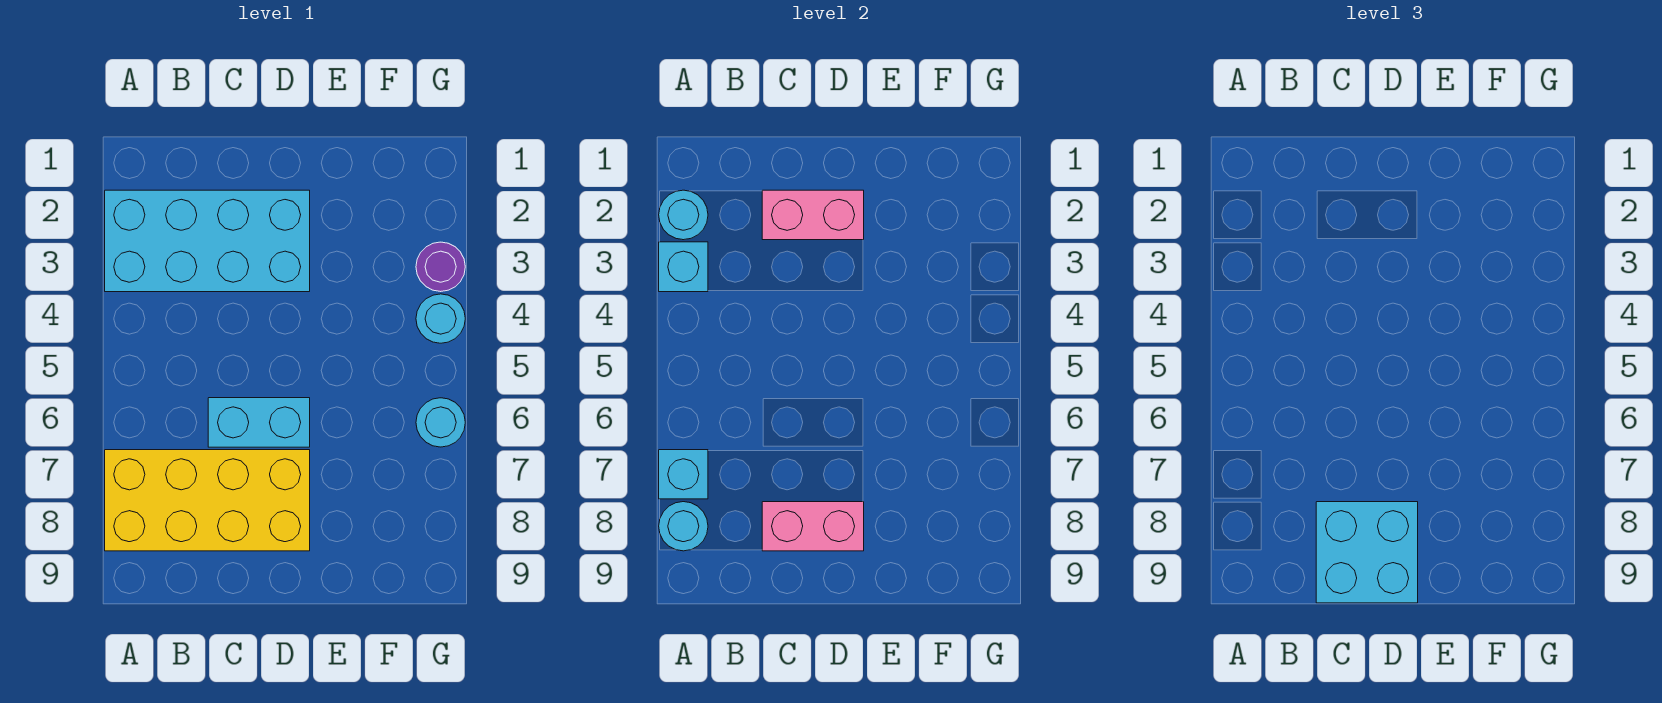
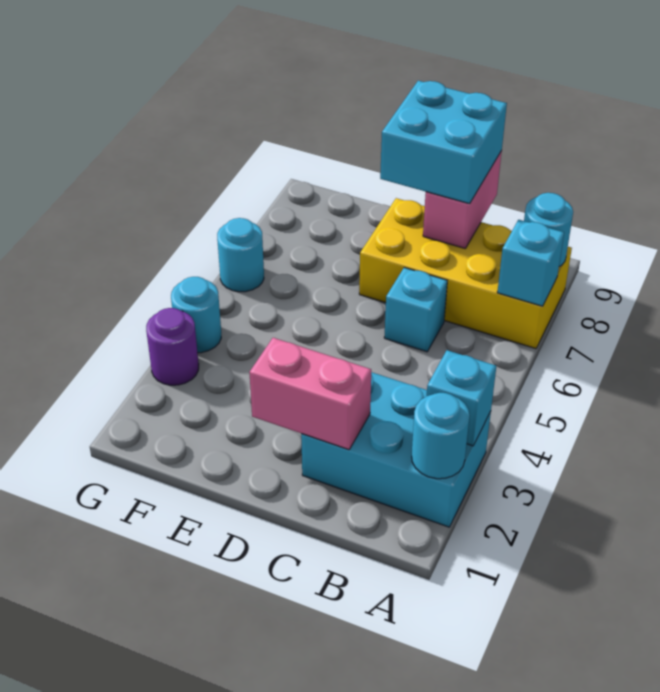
cyan brick A2:D3 level 1 -> cyan brick A2:C3 level 1
cyan brick C6:D6 level 1 -> cyan brick C6 level 1
pink brick C8:D8 level 2 -> pink brick C8:C9 level 2

